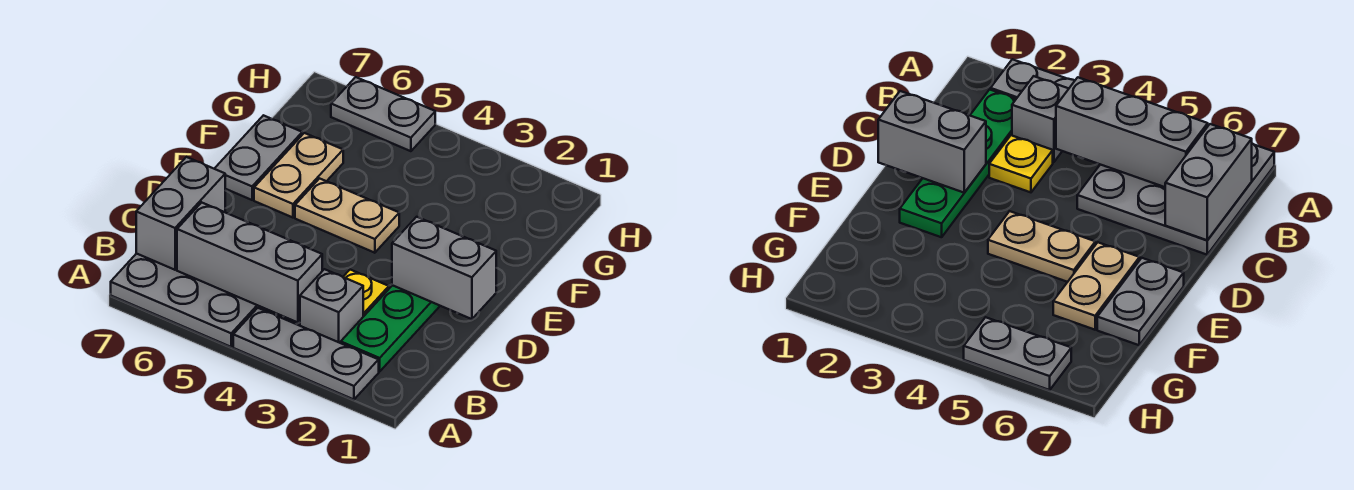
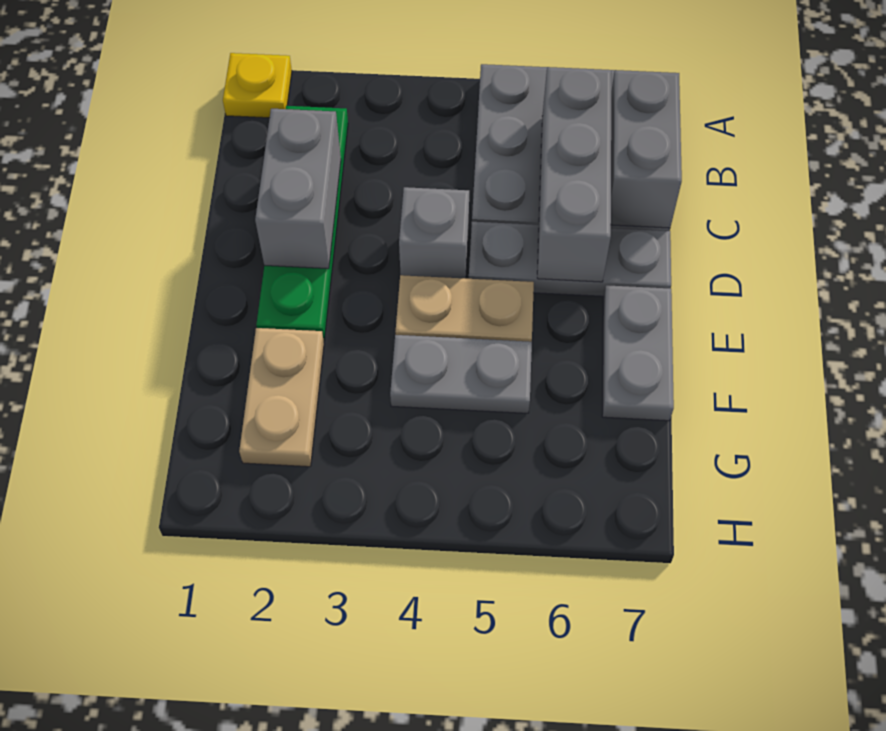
grey plate A2:A4 level 1 -> grey plate D5:D7 level 1
grey brick B3 level 1 -> grey brick D4 level 1
grey brick B4:B6 level 2 -> grey brick B6:D6 level 2
yellow plate C3 level 1 -> yellow plate A1 level 1
grey brick D1:D2 level 2 -> grey brick C2:D2 level 2
tan plate E6:F6 level 1 -> tan plate F2:G2 level 1
grey plate H5:H6 level 1 -> grey plate F4:F5 level 1

